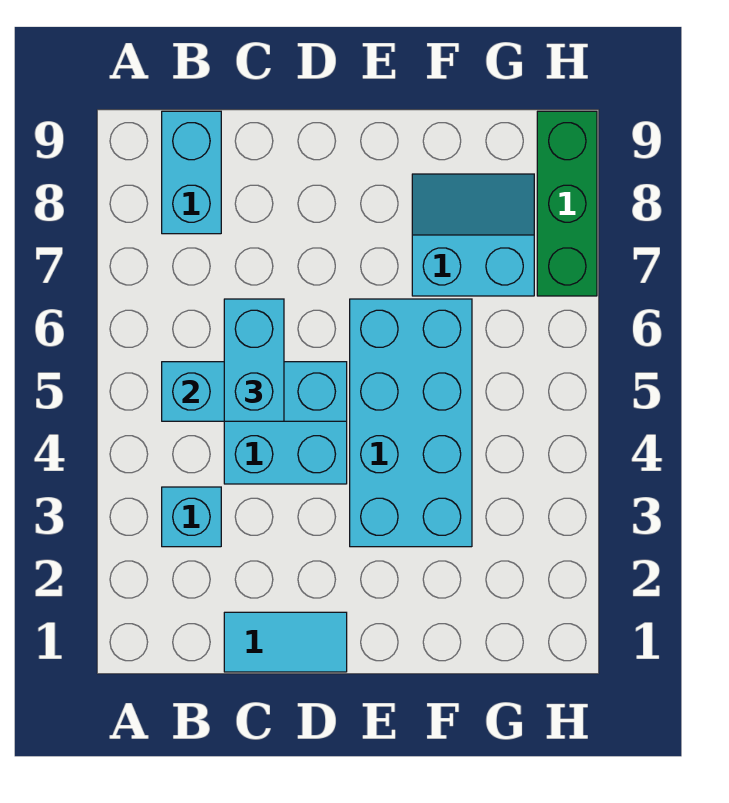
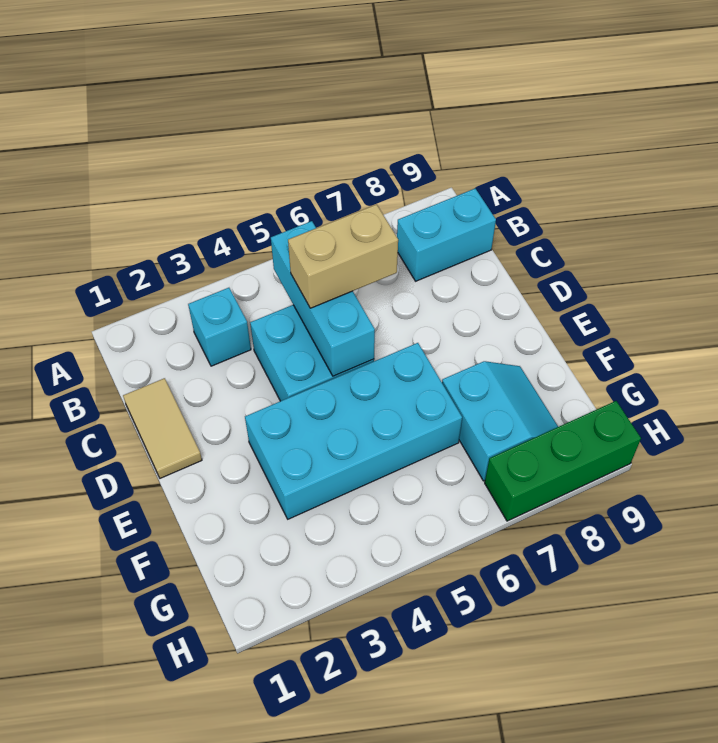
cyan tile C1:D1 level 1 -> tan tile C1:D1 level 1
cyan brick C5:C6 level 3 -> tan brick C5:C6 level 3

